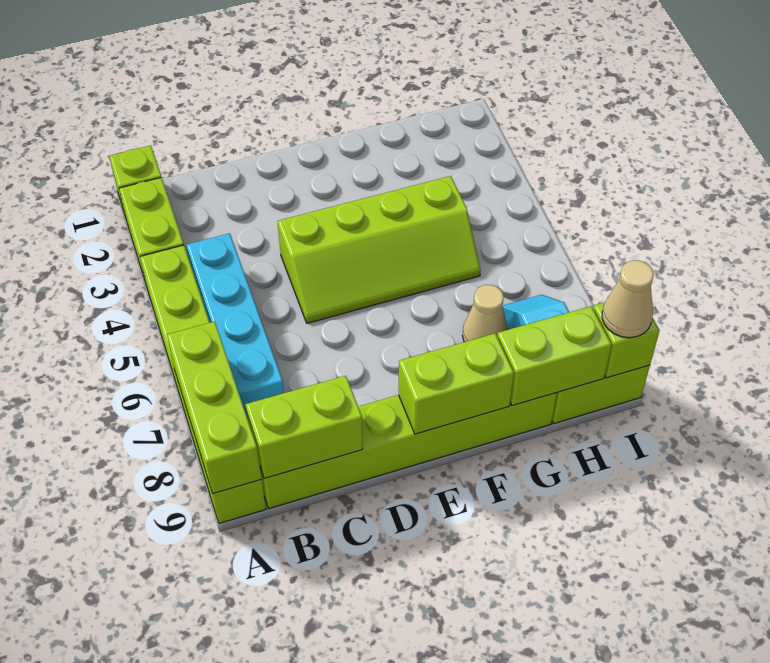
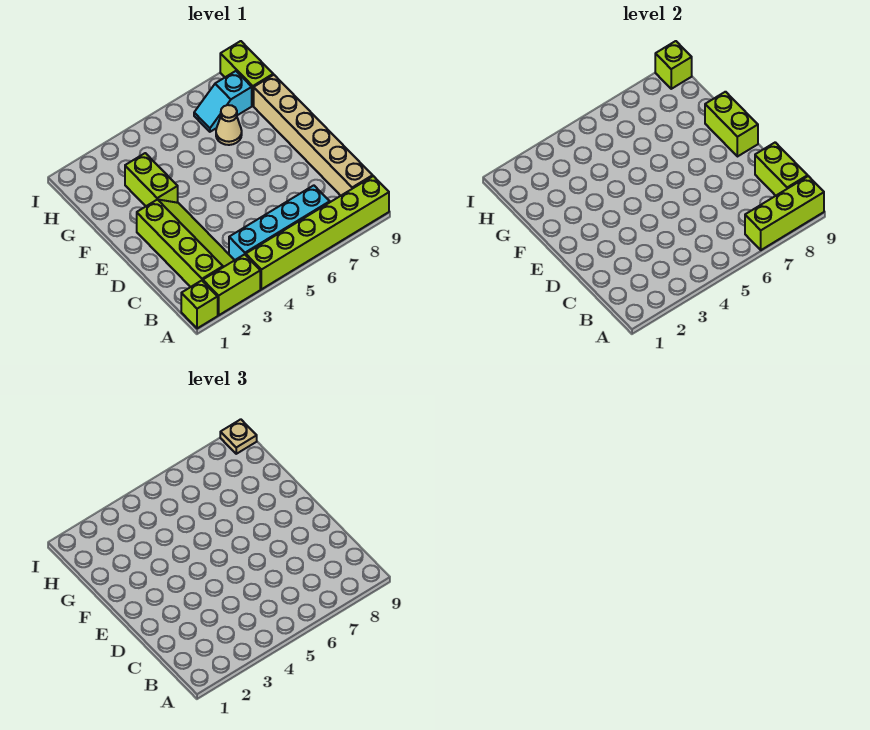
lime brick B9:G9 level 1 -> tan brick B9:G9 level 1
lime slope D4:G5 level 1 top 4 -> lime slope B2:E3 level 1 top 2
lime brick G9:H9 level 2 -> lime brick F3:G3 level 1
tan cone I9 level 3 -> tan plate I9 level 3

